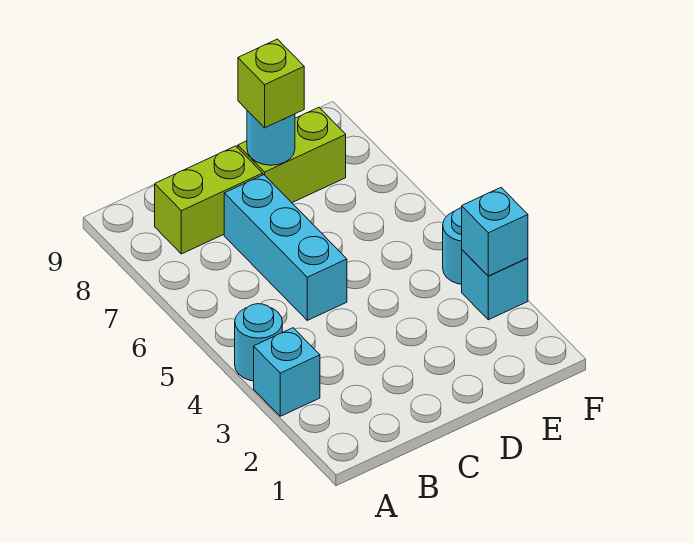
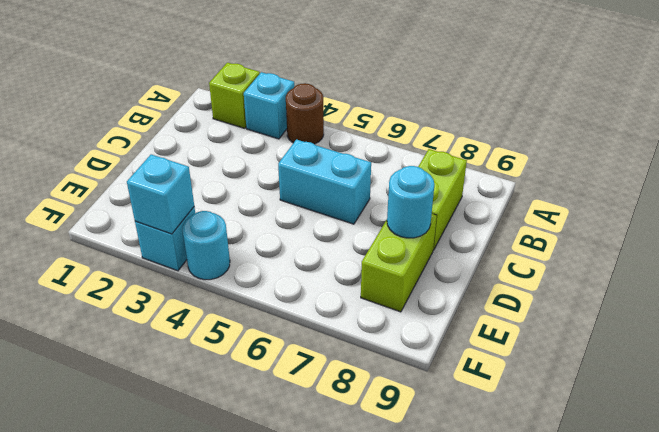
cyan round brick A4 level 1 -> brown round brick A4 level 1
cyan brick C5:C7 level 1 -> cyan brick C5:C6 level 1
lime brick D8 level 3 -> lime brick A2 level 1

